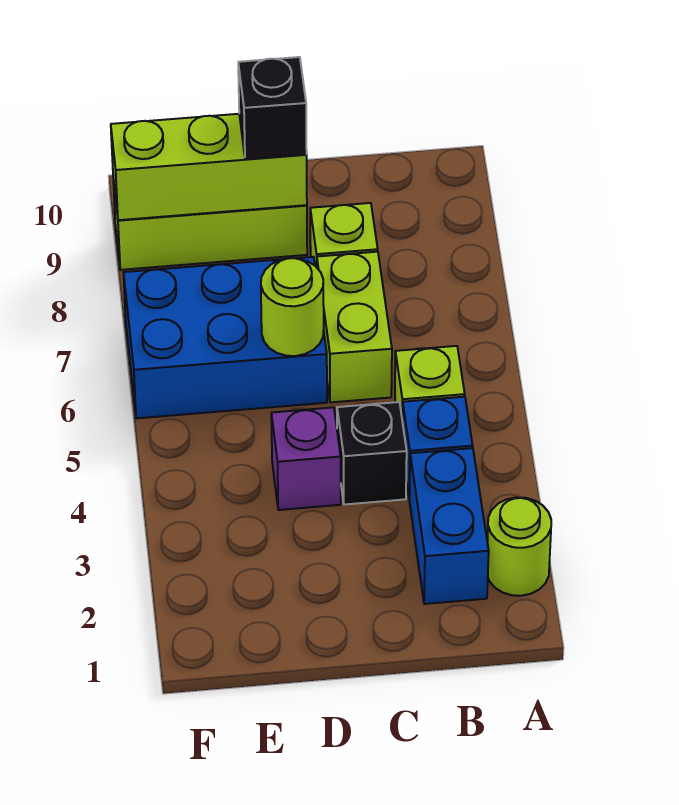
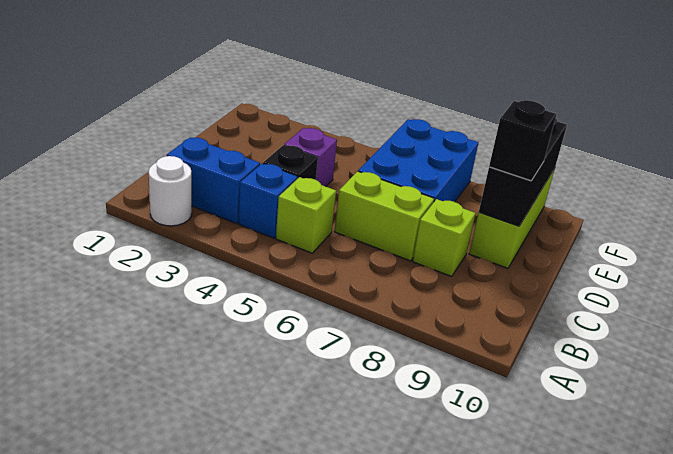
lime round brick A2 level 1 -> white round brick A2 level 1
lime round brick D6 level 2 -> none
lime brick D9:F9 level 2 -> black brick D9:F9 level 2

